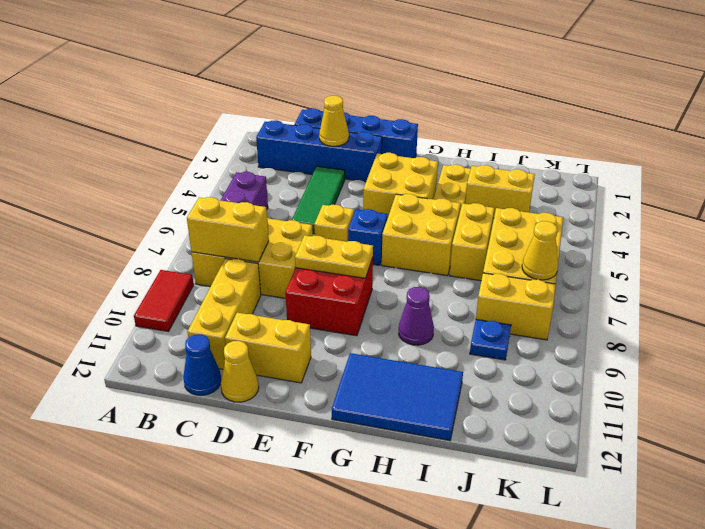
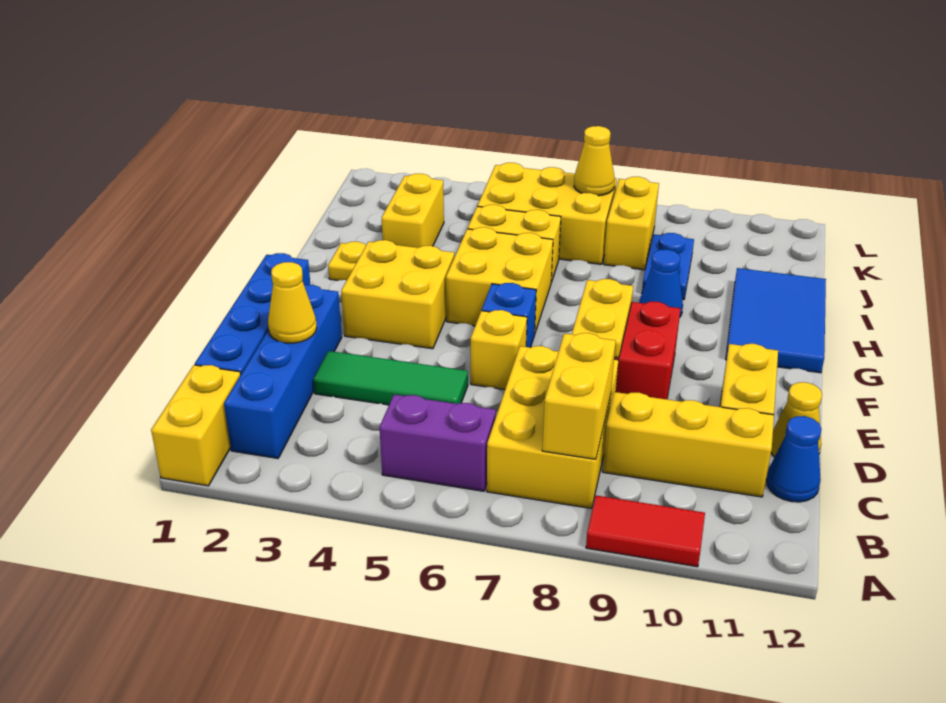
none -> yellow brick A1:B1 level 1
purple cone H9 level 1 -> blue cone H9 level 1
blue plate J9 level 1 -> blue plate I9:J9 level 1

